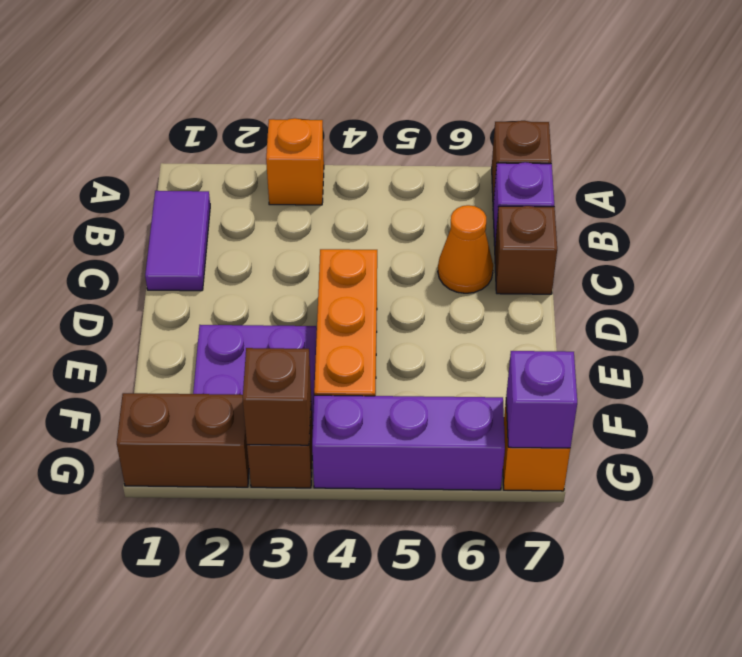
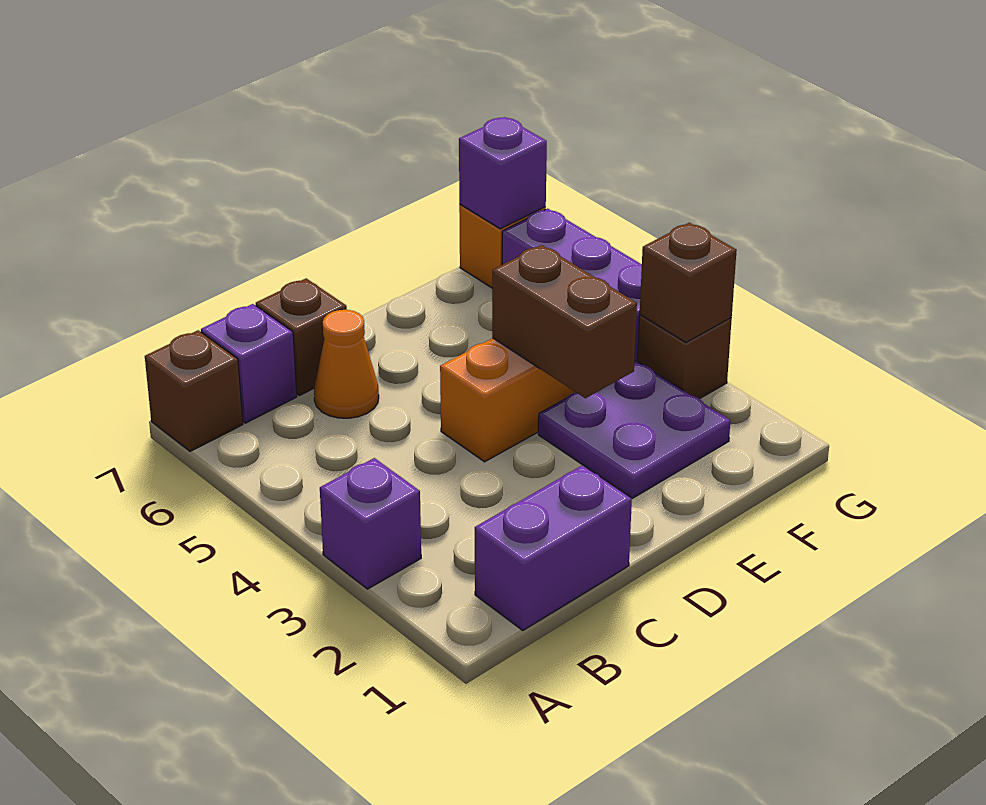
orange brick A3 level 1 -> purple brick A3 level 1
purple tile B1:C1 level 1 -> purple brick B1:C1 level 1
brown brick G1:G2 level 1 -> brown brick E3:E4 level 2

